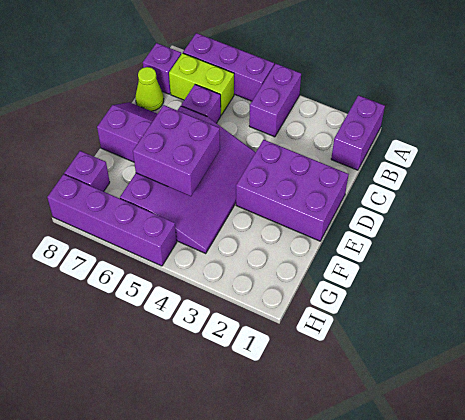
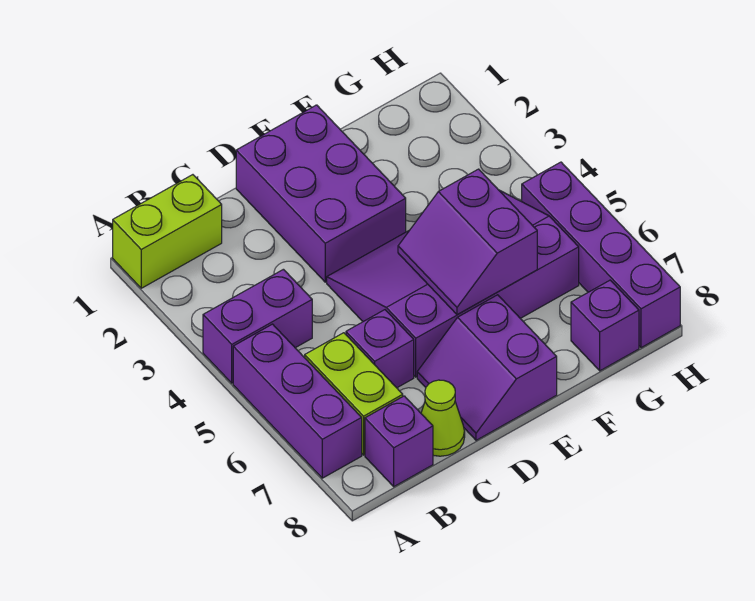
purple brick A1:B1 level 1 -> lime brick A1:B1 level 1
purple brick E5:F6 level 2 -> purple slope E5:F6 level 2 top F

